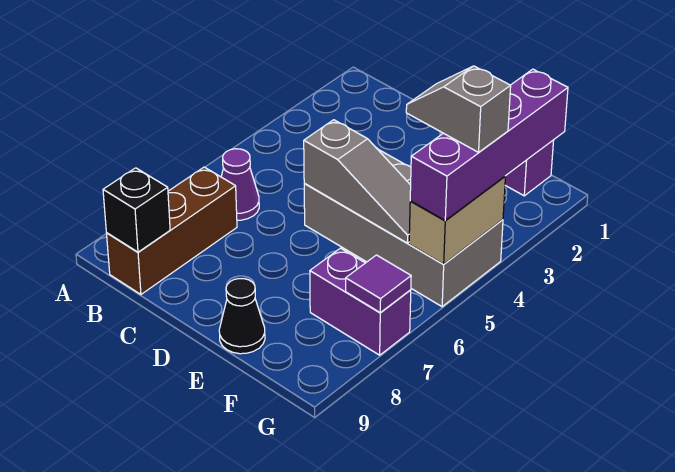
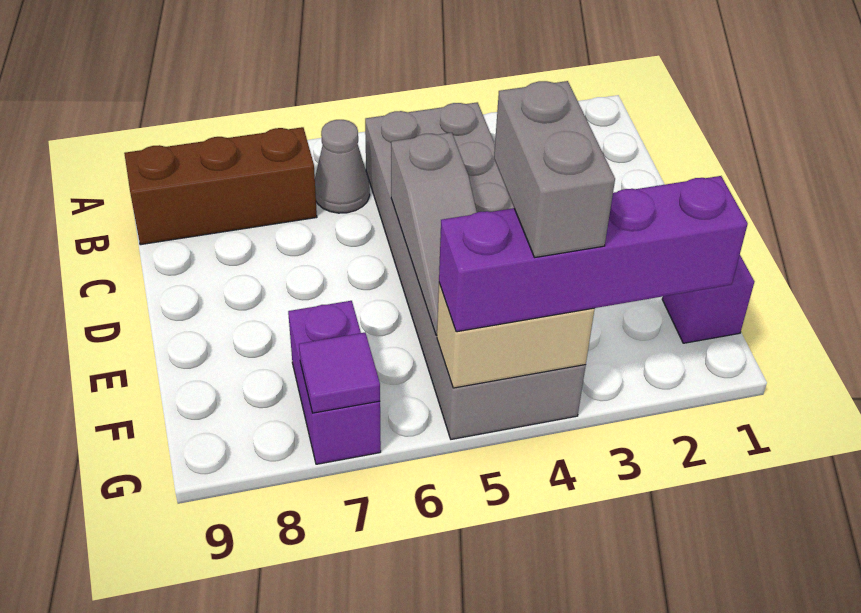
purple cone B6 level 1 -> grey cone B6 level 1
black brick B9 level 2 -> none
grey brick D4:G5 level 1 -> grey brick B4:G5 level 1
black cone E9 level 1 -> none
grey slope F4:G4 level 4 top G -> grey brick F4:G4 level 4

